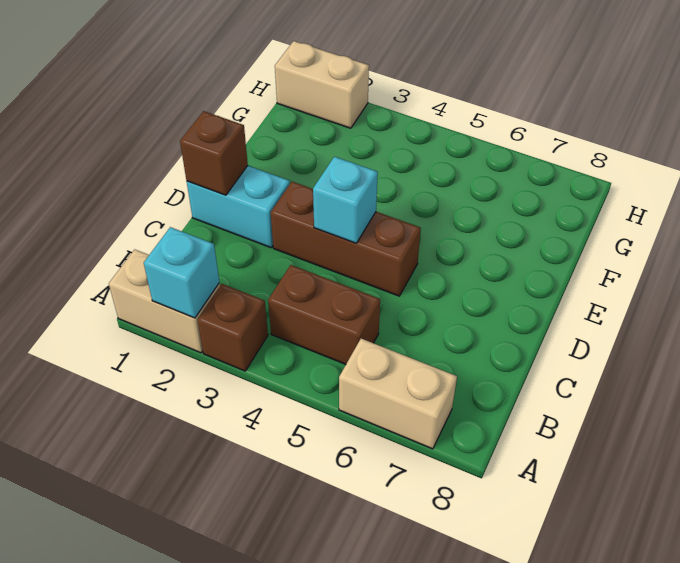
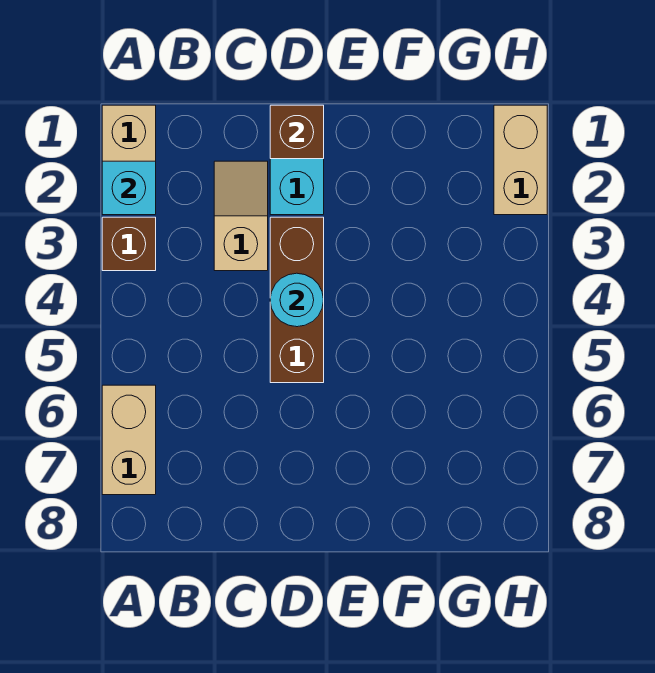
brown brick B4:B5 level 1 -> none
none -> tan slope C2:C3 level 1 top 3
cyan brick D4 level 2 -> cyan round brick D4 level 2

